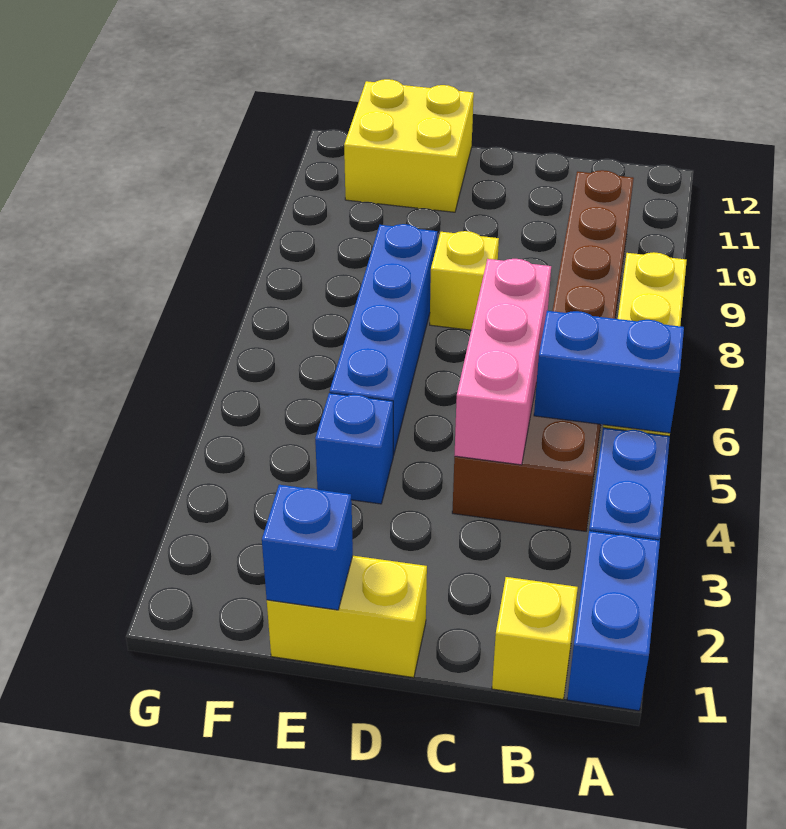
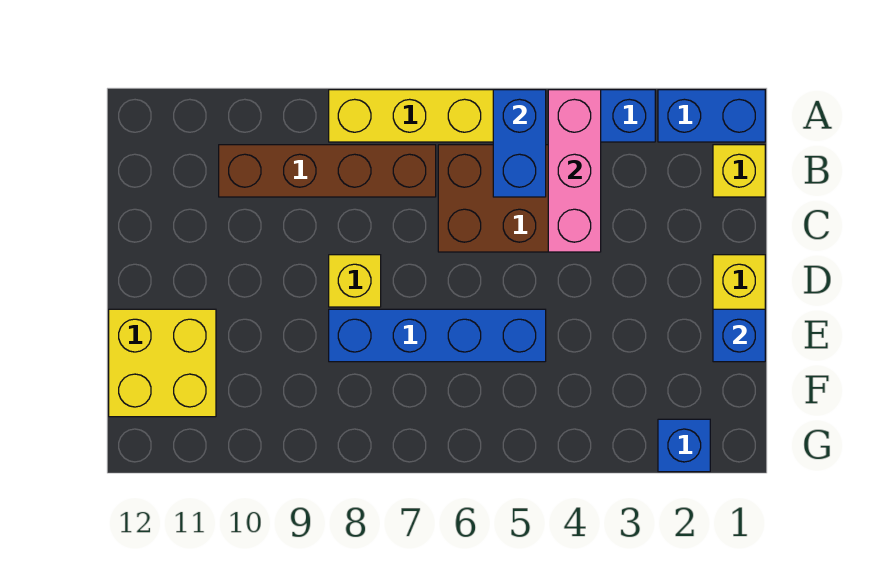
pink brick C4:C6 level 2 -> pink brick A4:C4 level 2
blue brick E4 level 1 -> blue brick G2 level 1

